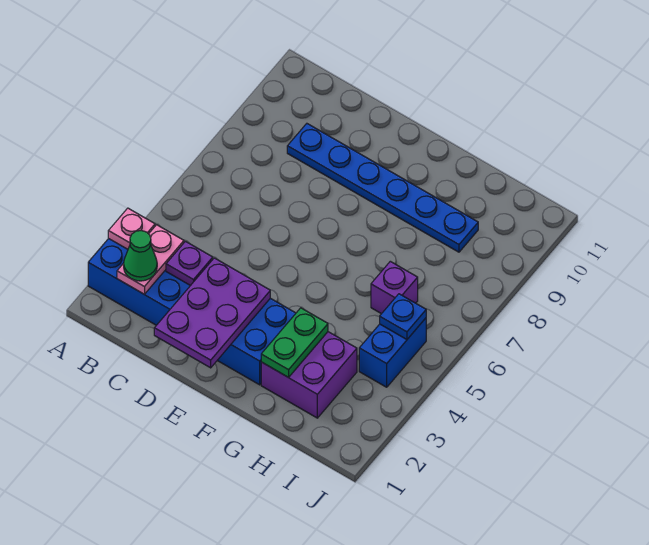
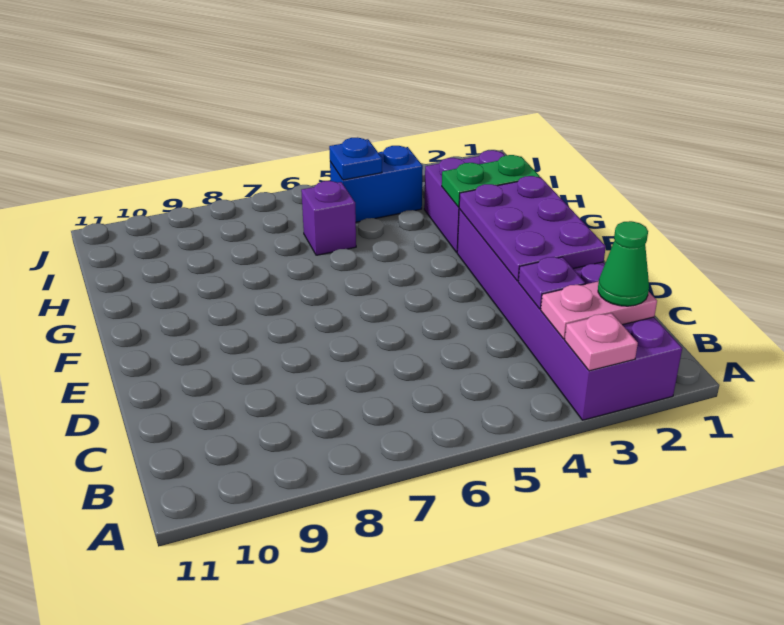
blue brick A2:F3 level 1 -> purple brick A2:F3 level 1
blue plate C9:H9 level 1 -> none
purple plate D1:E3 level 2 -> purple plate D2:F3 level 2

